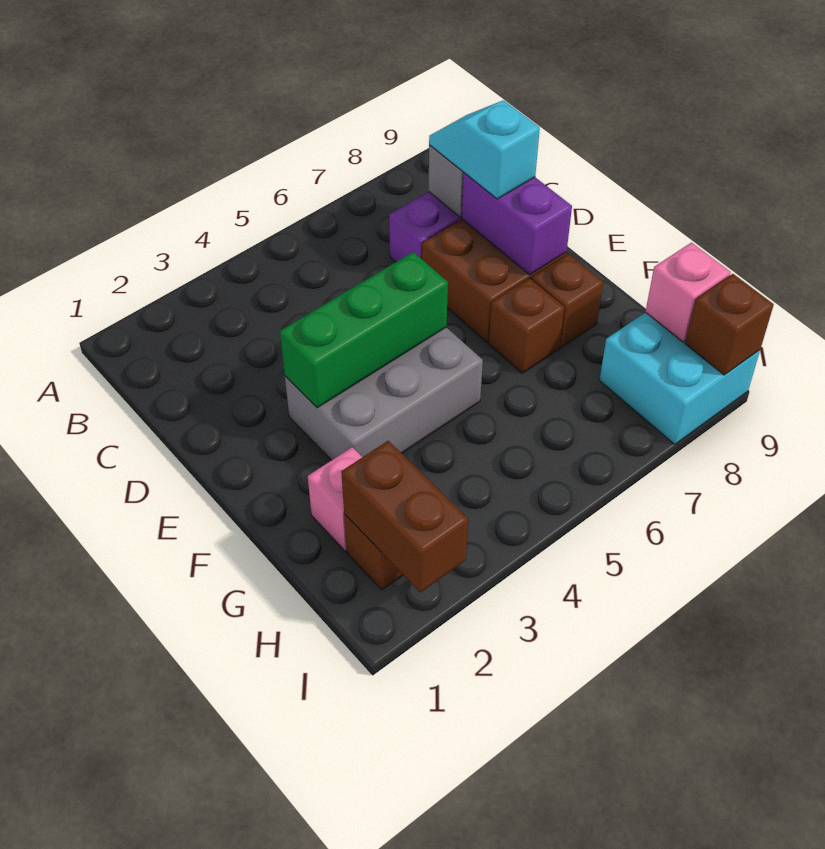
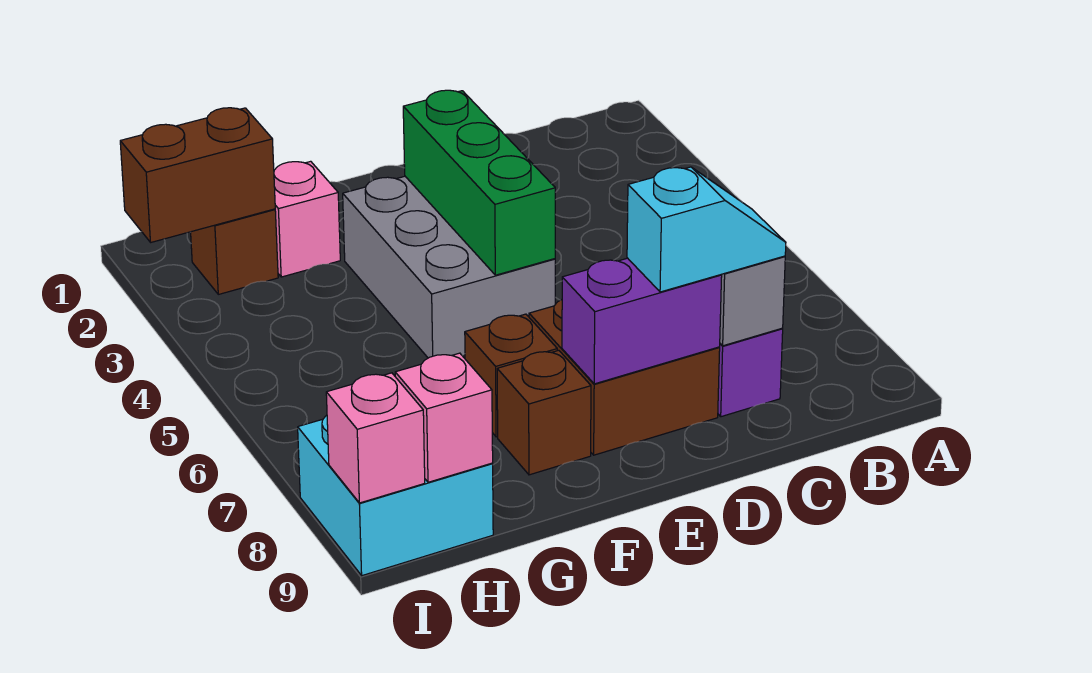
brown brick I9 level 2 -> pink brick I9 level 2

